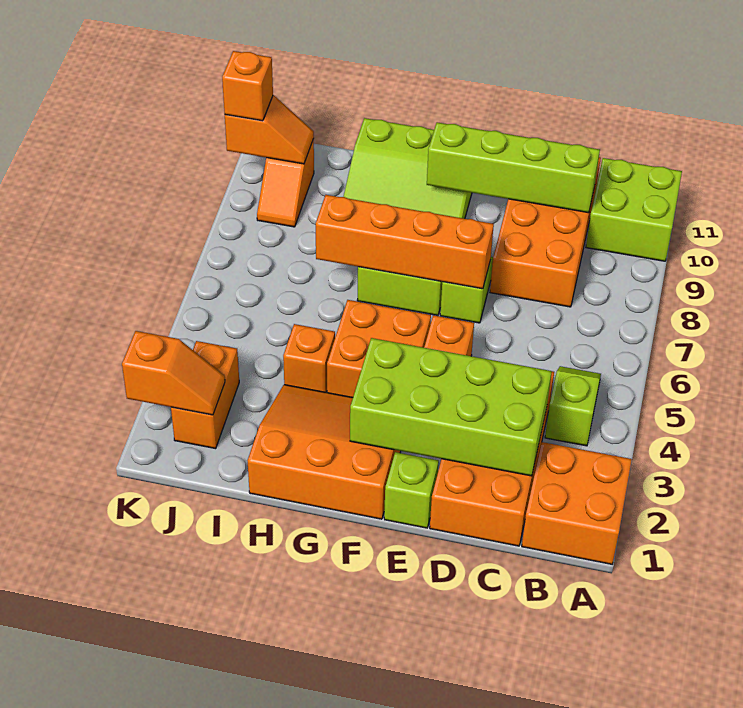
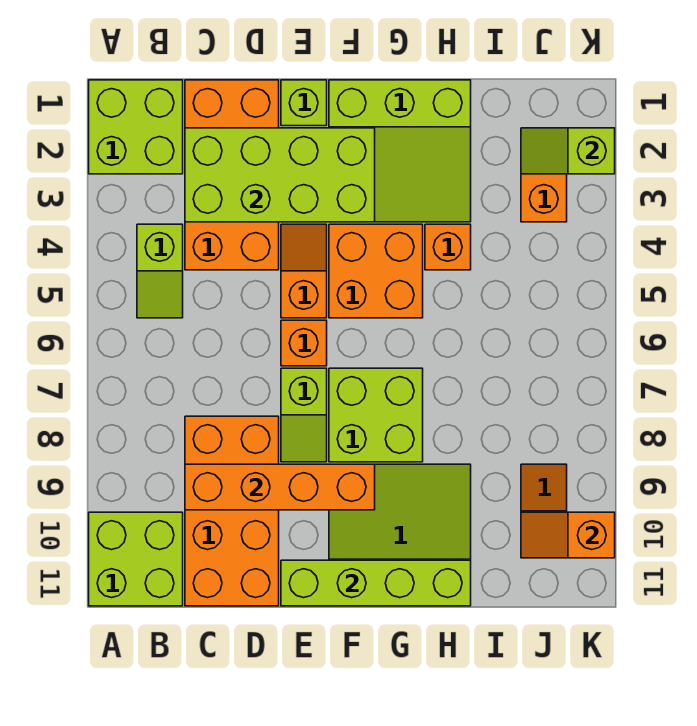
orange brick A1:B2 level 1 -> lime brick A1:B2 level 1
lime brick C10:F10 level 2 -> lime brick E11:H11 level 2
orange brick E7:H7 level 2 -> orange brick C9:F9 level 2
orange slope F1:H3 level 1 top 1 -> lime slope F1:H3 level 1 top 1
orange slope J2:K2 level 2 top K -> lime slope J2:K2 level 2 top K
orange brick K10 level 3 -> orange brick E6 level 1

